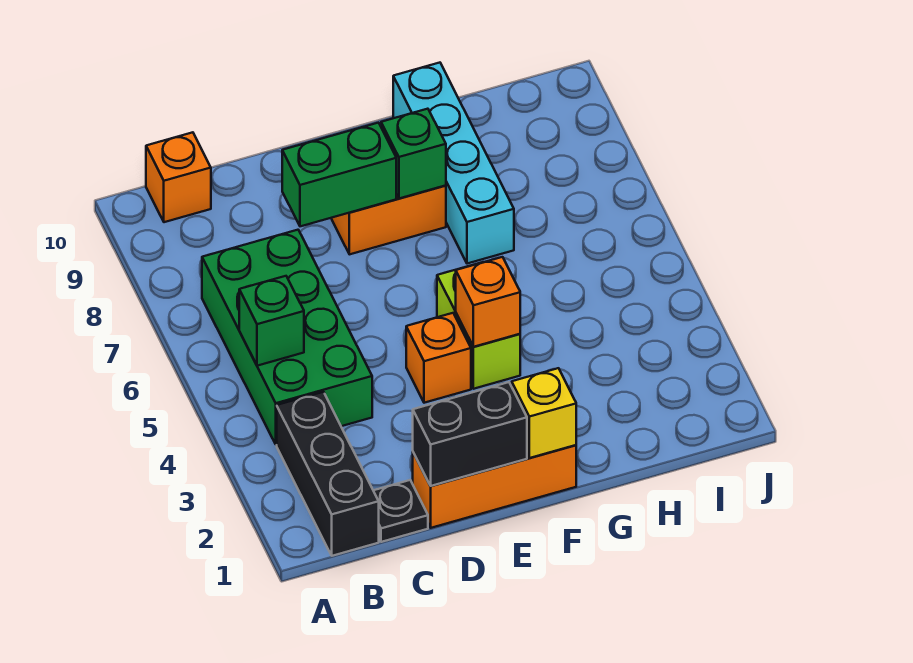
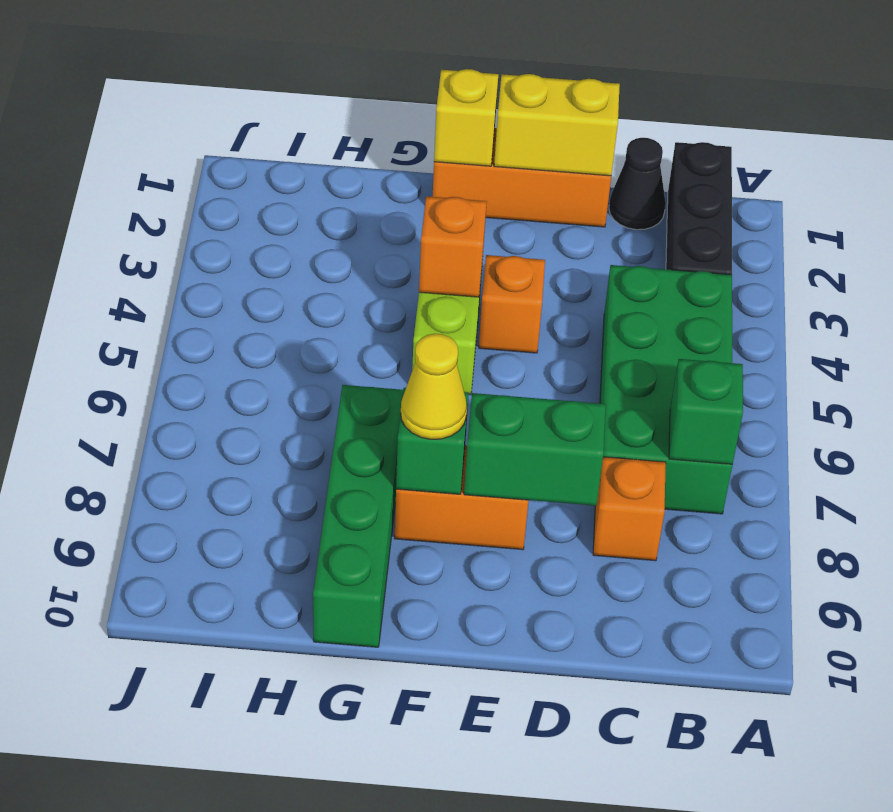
green brick B5 level 2 -> green brick B7 level 2
orange brick B10 level 1 -> orange brick C8 level 1
black plate C1 level 1 -> black cone C1 level 1
black brick D1:E1 level 2 -> yellow brick D1:E1 level 2
none -> yellow cone F8 level 3
cyan brick G7:G10 level 1 -> green brick G7:G10 level 1

